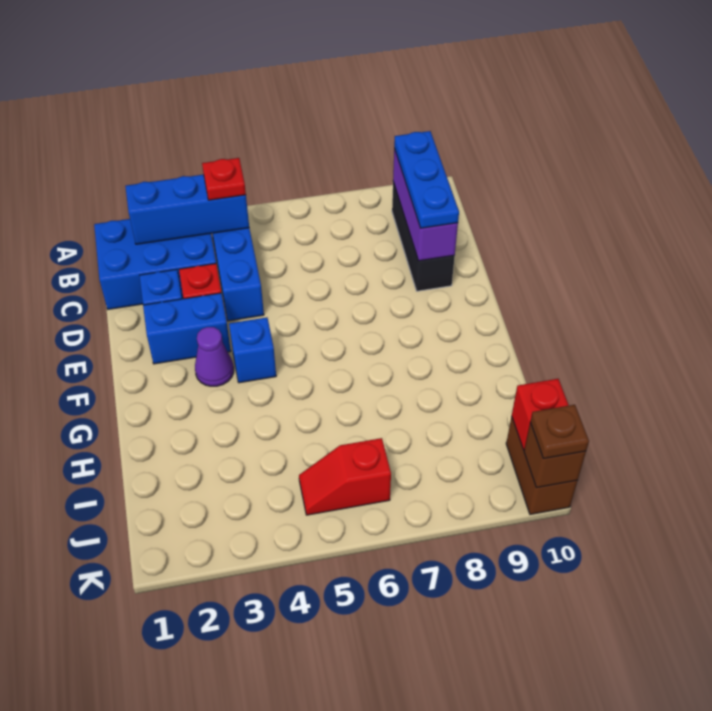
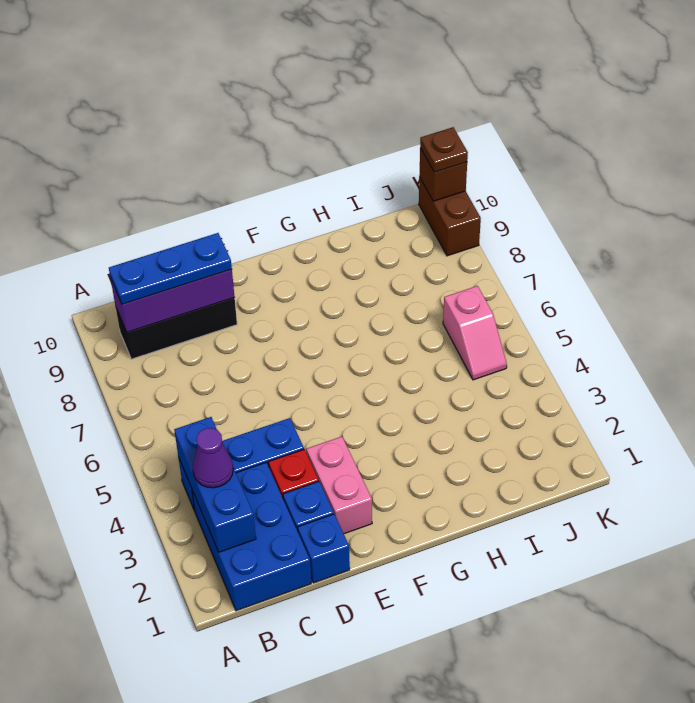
red plate B4 level 3 -> none
blue brick E2:E3 level 1 -> pink brick E2:E3 level 1
purple cone F3 level 1 -> purple cone B3 level 3
blue brick F4 level 1 -> blue brick D1 level 1
red slope J5:J6 level 1 top 6 -> pink slope J5:J6 level 1 top 6
brown brick J10:K10 level 1 -> brown brick K9:K10 level 1
red brick J10 level 2 -> none

